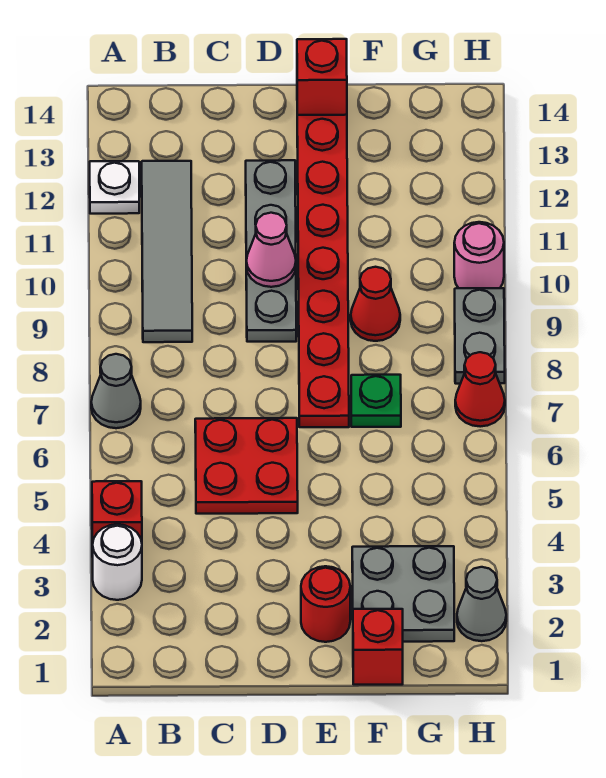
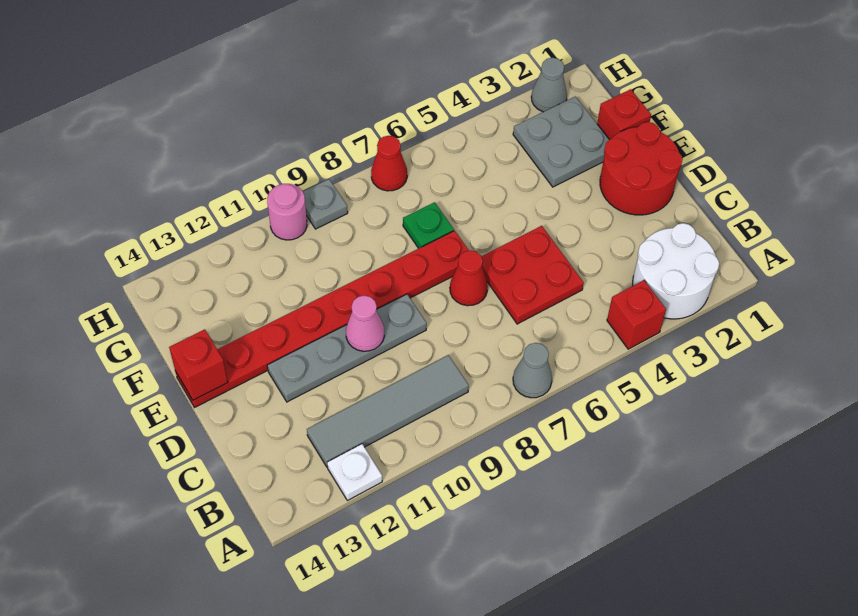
white round brick A3 level 1 -> white round brick A2:B3 level 1
red round brick E2 level 1 -> red round brick D1:E2 level 1
red cone F9 level 1 -> red cone D7 level 1
grey plate H8:H9 level 1 -> grey plate H9 level 1

